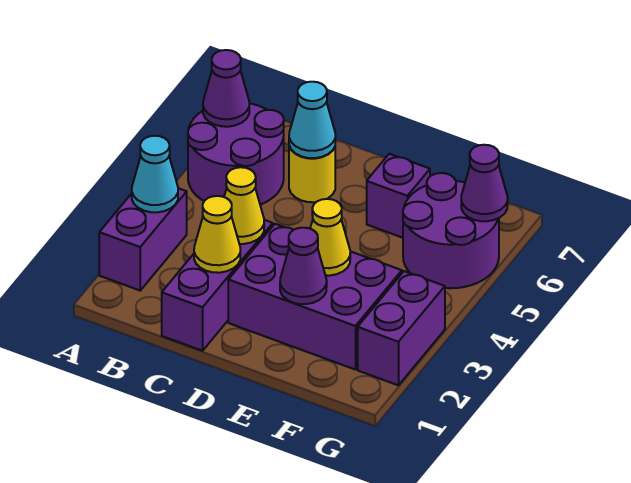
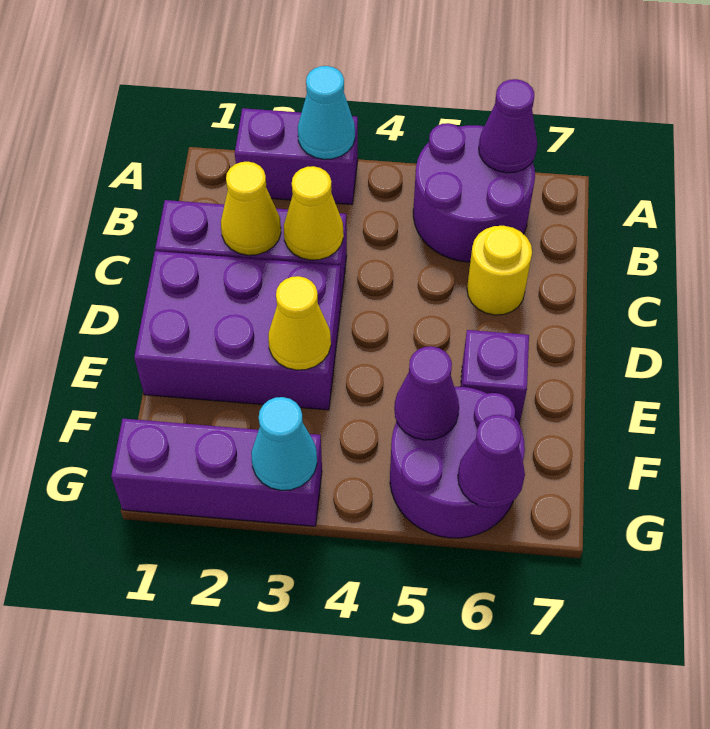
cyan cone C6 level 2 -> cyan cone G3 level 2
purple brick D2:F3 level 1 -> purple brick D1:E3 level 1
purple cone E2 level 2 -> purple cone F5 level 2
purple brick G2:G3 level 1 -> purple brick G1:G3 level 1

